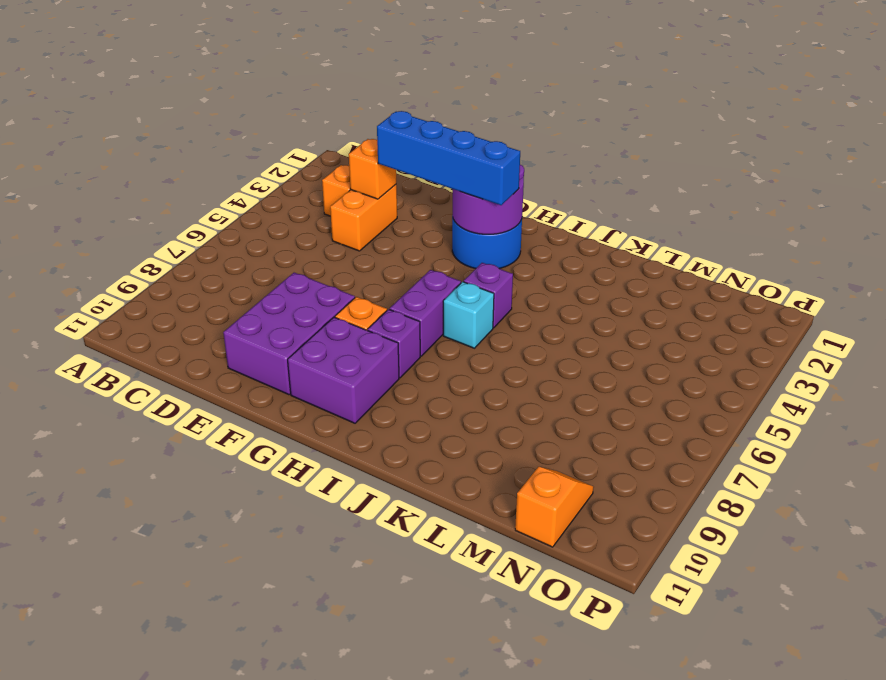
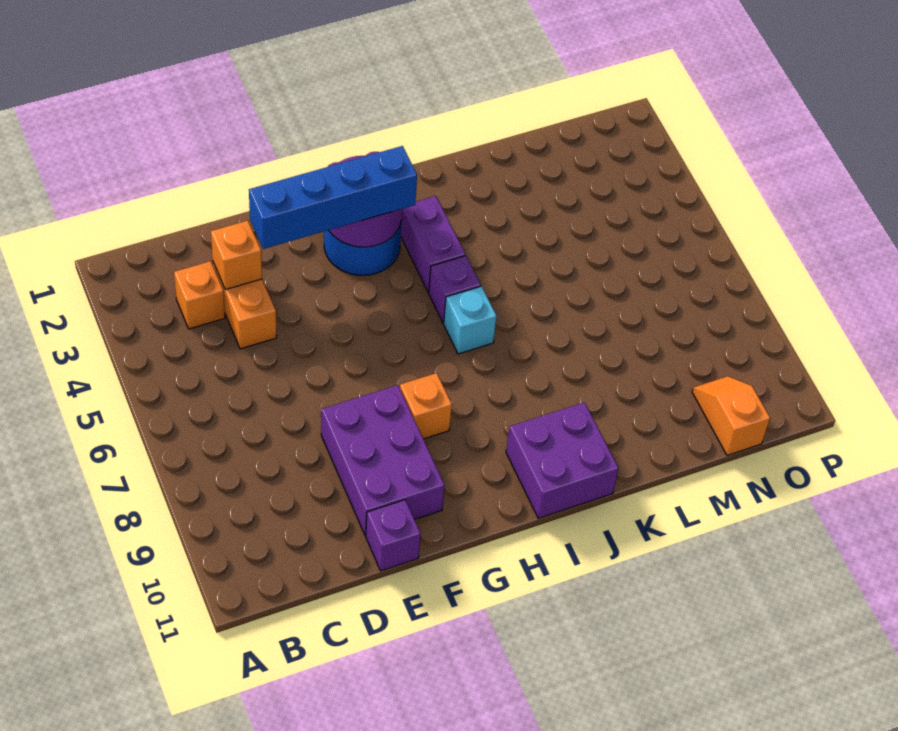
purple brick G9:H10 level 1 -> purple brick I10:J11 level 1
purple brick H6:H7 level 1 -> purple brick I3:I4 level 1
purple brick H8 level 1 -> purple brick E11 level 1

